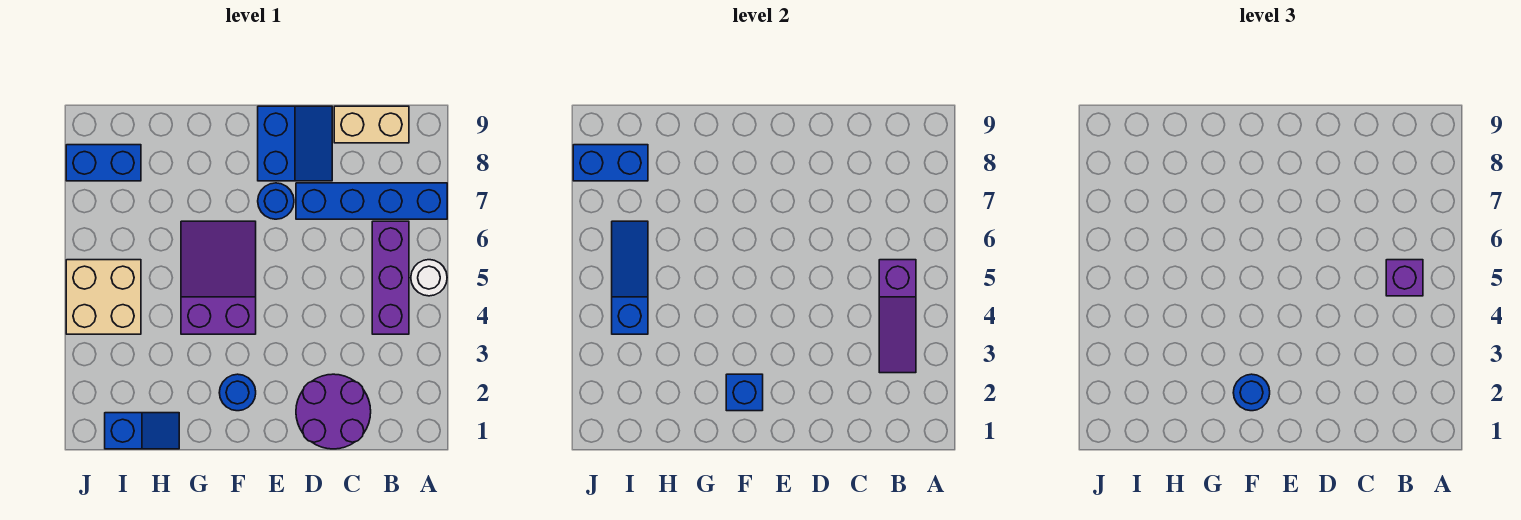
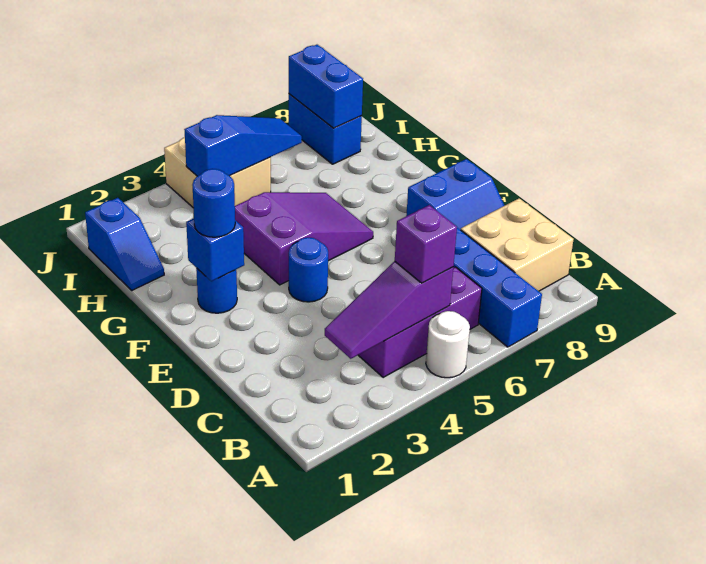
tan brick B9:C9 level 1 -> tan brick B8:C9 level 1
purple round brick C1:D2 level 1 -> none
blue round brick E7 level 1 -> blue round brick E4 level 1

